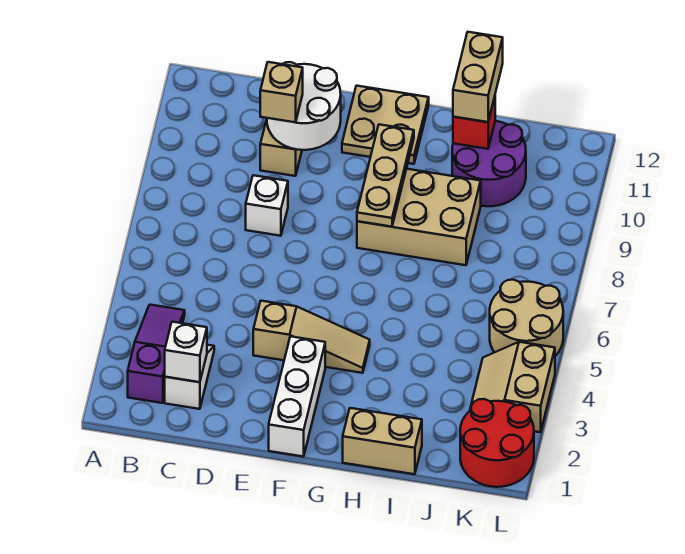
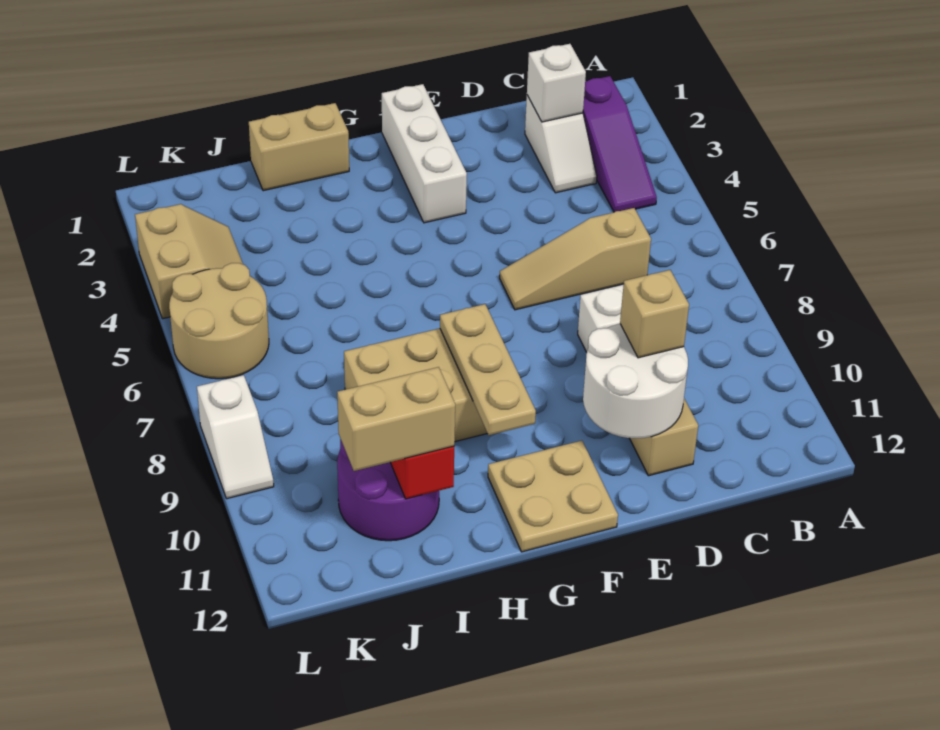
tan slope E4:G4 level 1 top E -> tan slope C6:E6 level 1 top C
tan brick I11:I12 level 3 -> tan brick I11:J11 level 3
red round brick K1:L2 level 1 -> none
none -> white slope L8:L9 level 1 top 8

